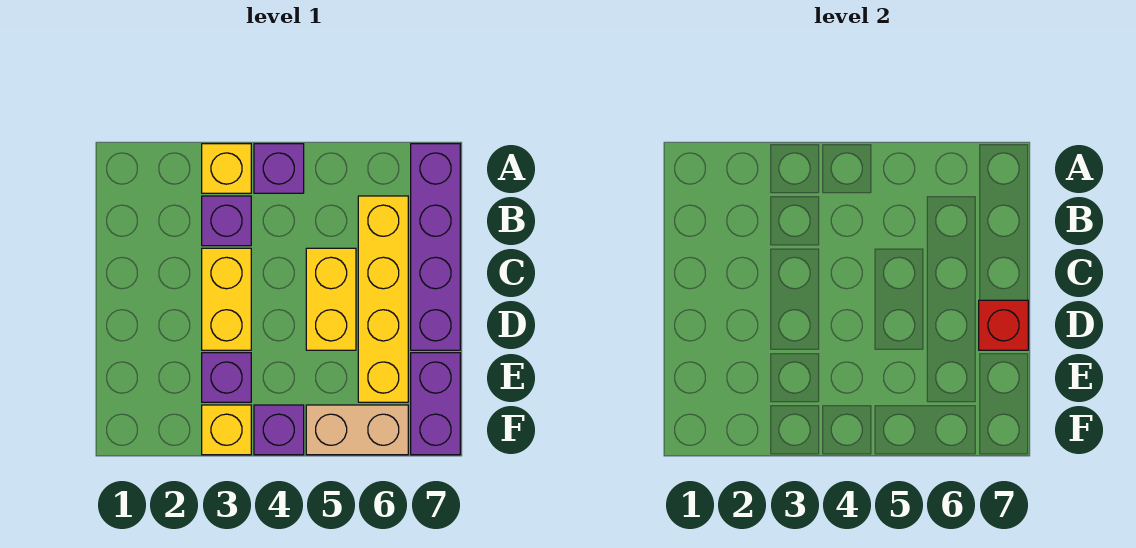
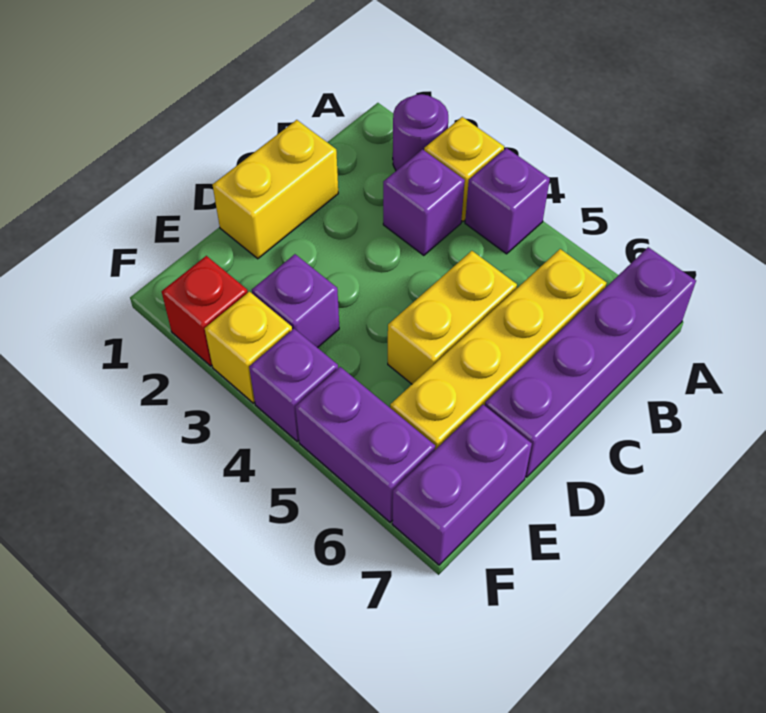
none -> purple round brick A2 level 1
yellow brick C3:D3 level 1 -> yellow brick C1:D1 level 1
red brick D7 level 2 -> red brick F2 level 1
tan brick F5:F6 level 1 -> purple brick F5:F6 level 1

